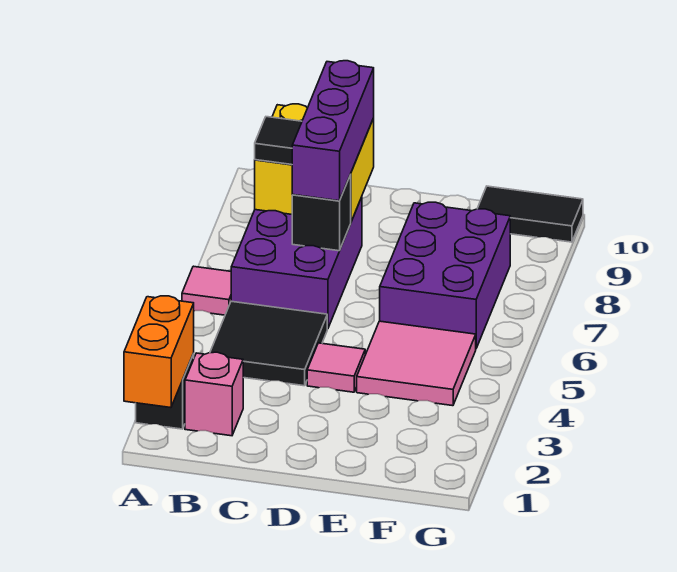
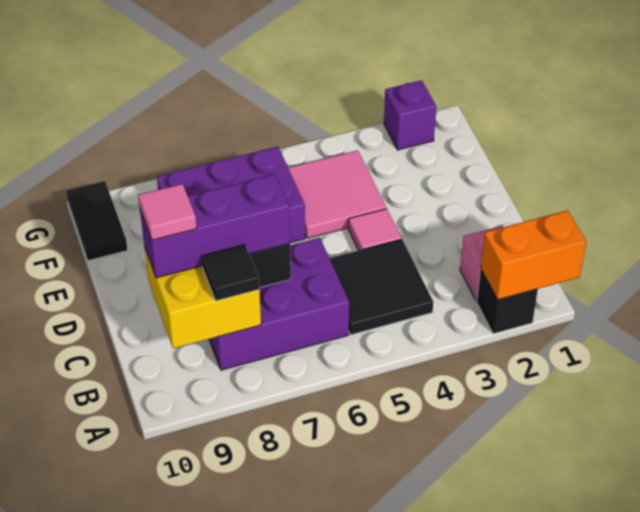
pink tile A6 level 1 -> pink tile C9 level 4
none -> purple brick G2 level 1

